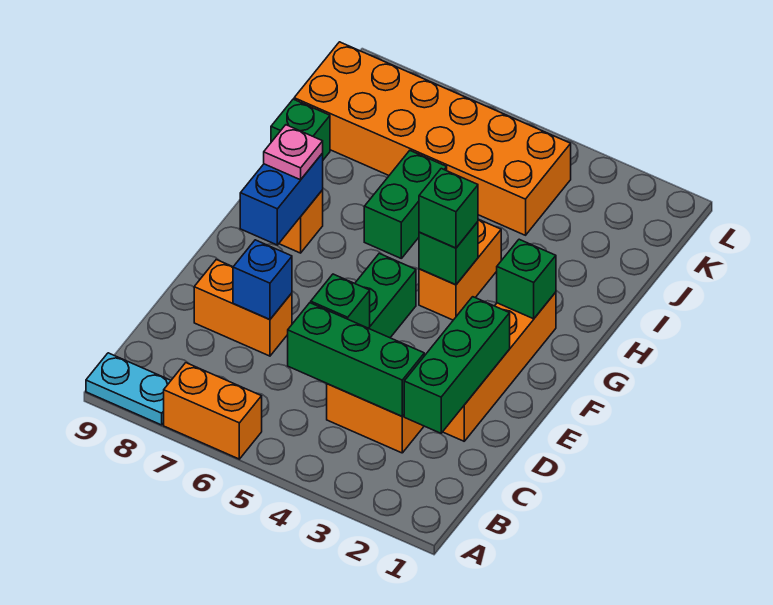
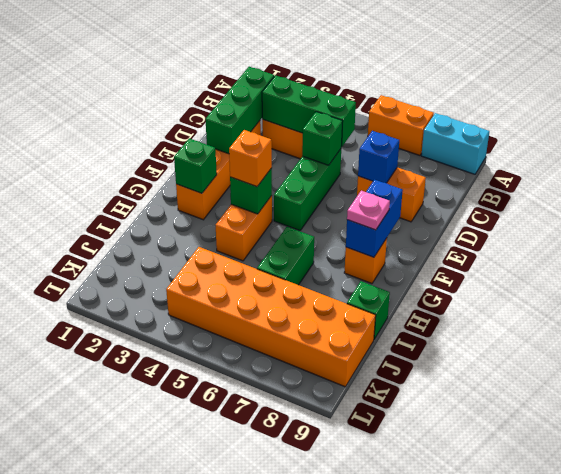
cyan plate A8:A9 level 1 -> cyan brick A8:A9 level 1
green brick G4 level 3 -> orange brick G4 level 3

